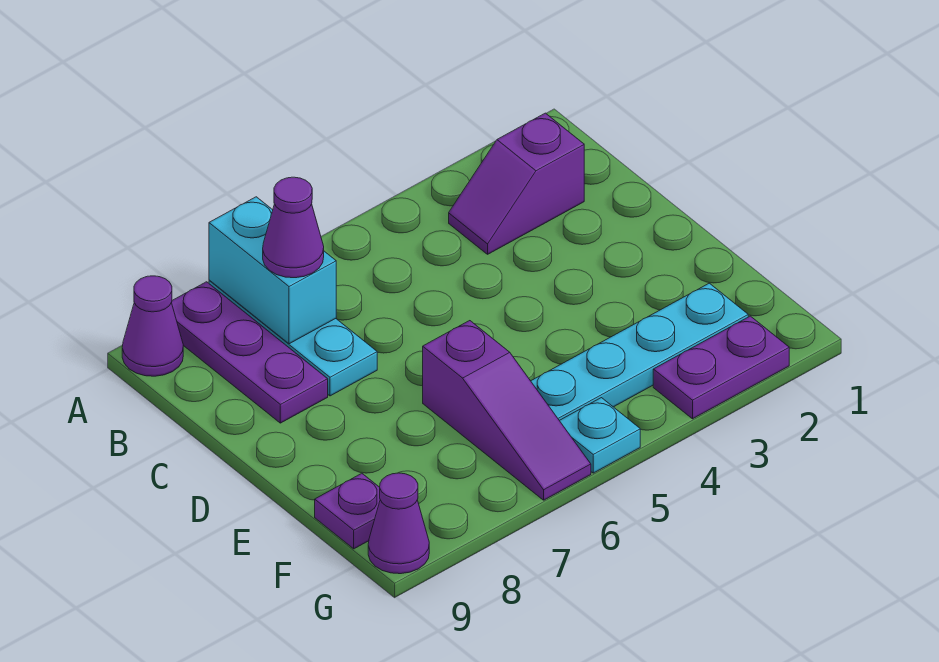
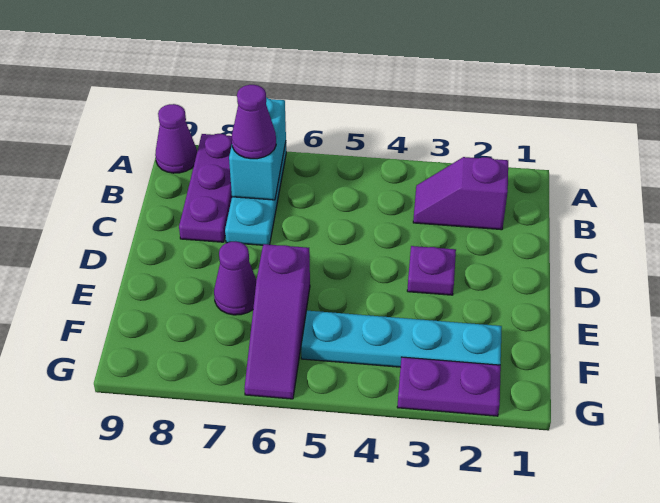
purple plate F9 level 1 -> purple plate D3 level 1
cyan plate G5 level 1 -> none
purple cone G9 level 1 -> purple cone E7 level 1

